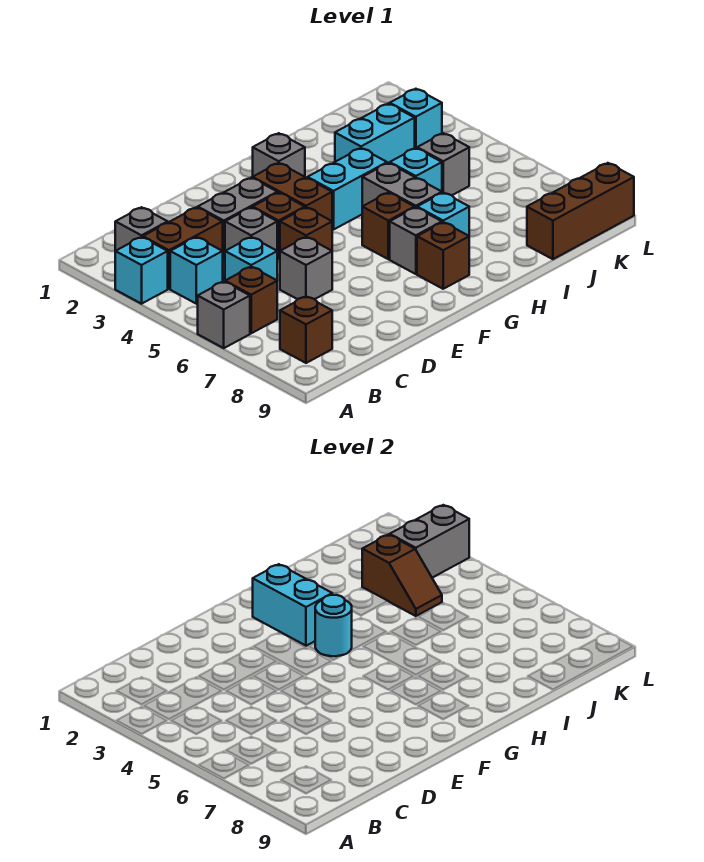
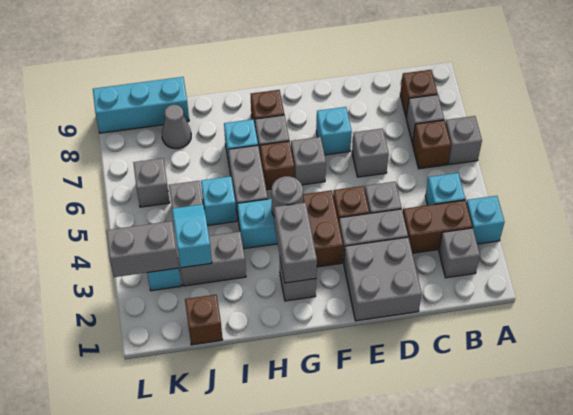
none -> grey brick B7 level 1
cyan brick C5 level 1 -> cyan brick E7 level 1
none -> grey brick D1:E2 level 1
brown brick E5 level 1 -> brown brick J1 level 1
none -> grey brick F6 level 1
cyan brick G2:G3 level 2 -> grey brick G2:G3 level 2
cyan round brick G4 level 2 -> grey round brick G4 level 2
cyan brick I3:J3 level 1 -> grey brick I3:J3 level 1
brown slope J3:J4 level 2 top 3 -> cyan slope J3:J4 level 2 top 3
none -> grey cone J8 level 1
brown brick J9:L9 level 1 -> cyan brick J9:L9 level 1
none -> grey brick K6 level 1

